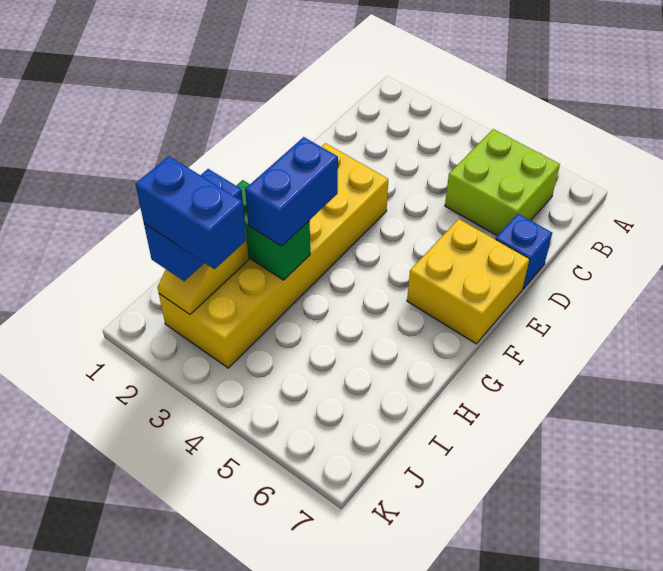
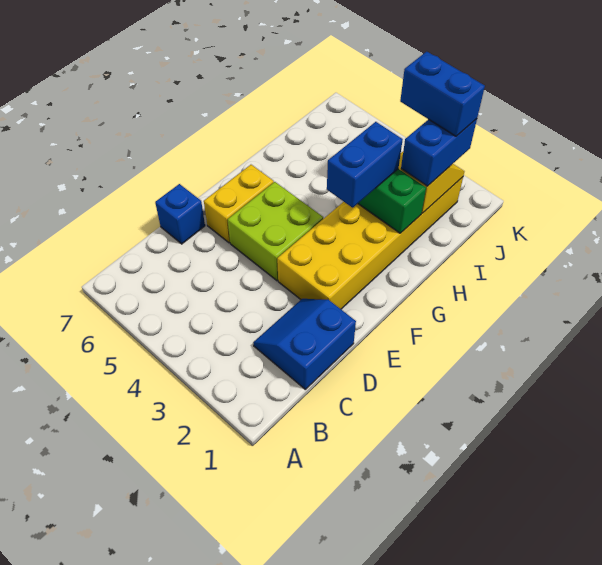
lime brick B5:C6 level 1 -> lime brick E4:F5 level 1
none -> blue slope C1:D2 level 1 top 1
yellow brick E6:F7 level 1 -> yellow brick E6:F6 level 1

